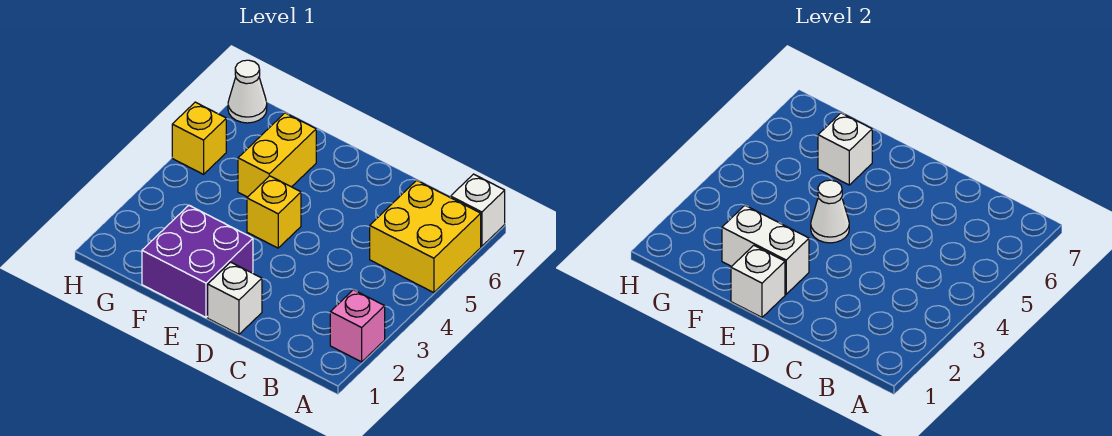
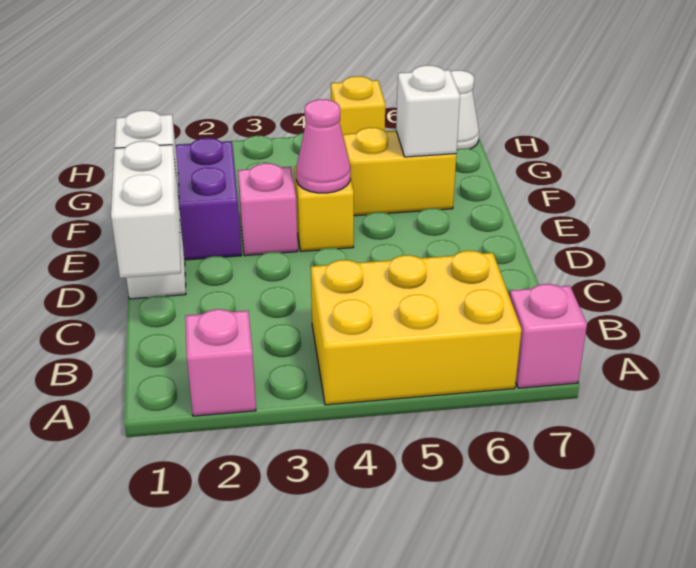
yellow brick A5:B6 level 1 -> yellow brick A4:B6 level 1
white brick A7 level 1 -> pink brick A7 level 1
white brick E2:F2 level 2 -> white brick C1:D1 level 2
none -> pink brick E3 level 1
white cone E4 level 2 -> pink cone E4 level 2

